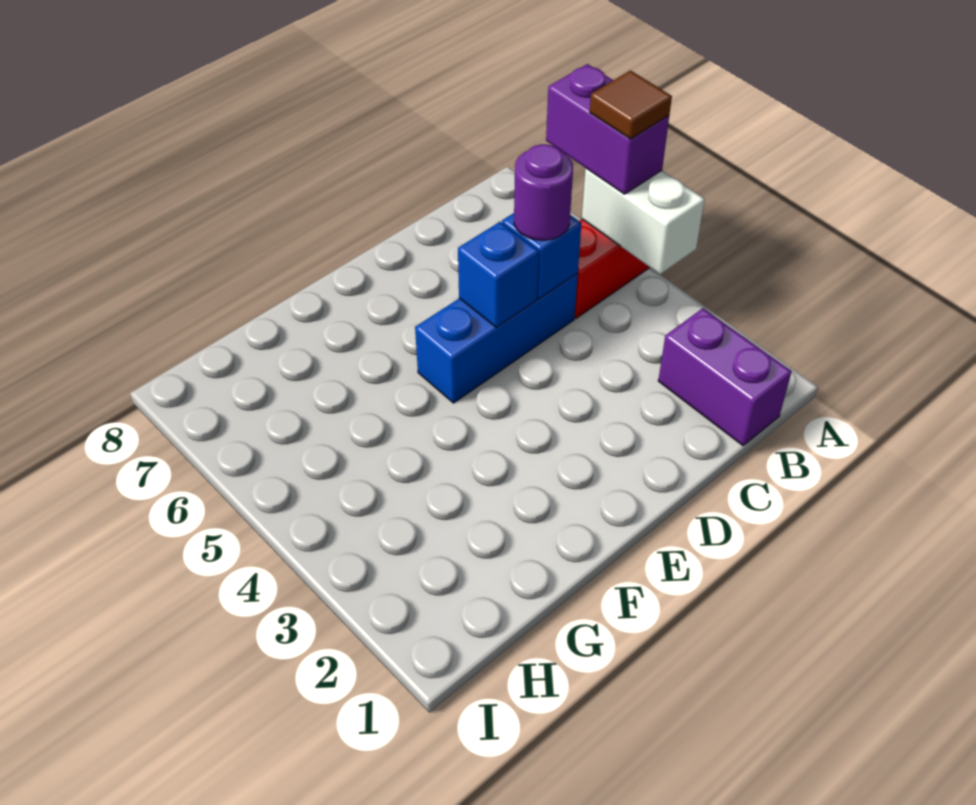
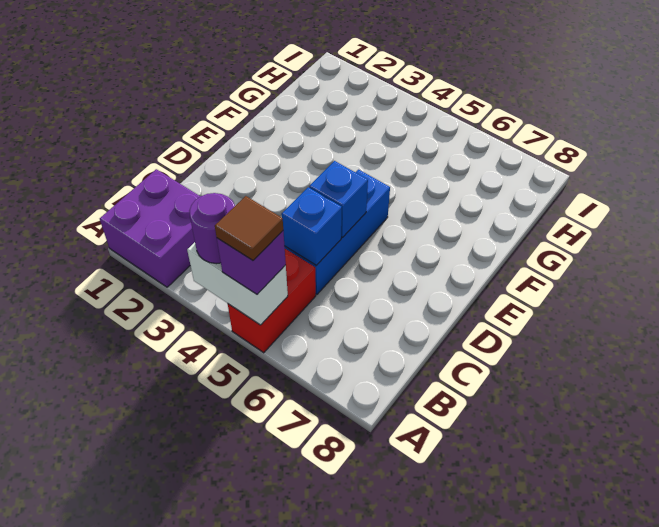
purple brick A5:A6 level 3 -> purple brick A5 level 3
purple brick B1:B2 level 1 -> purple brick A1:B2 level 1
purple round brick C5 level 3 -> purple round brick A4 level 3

